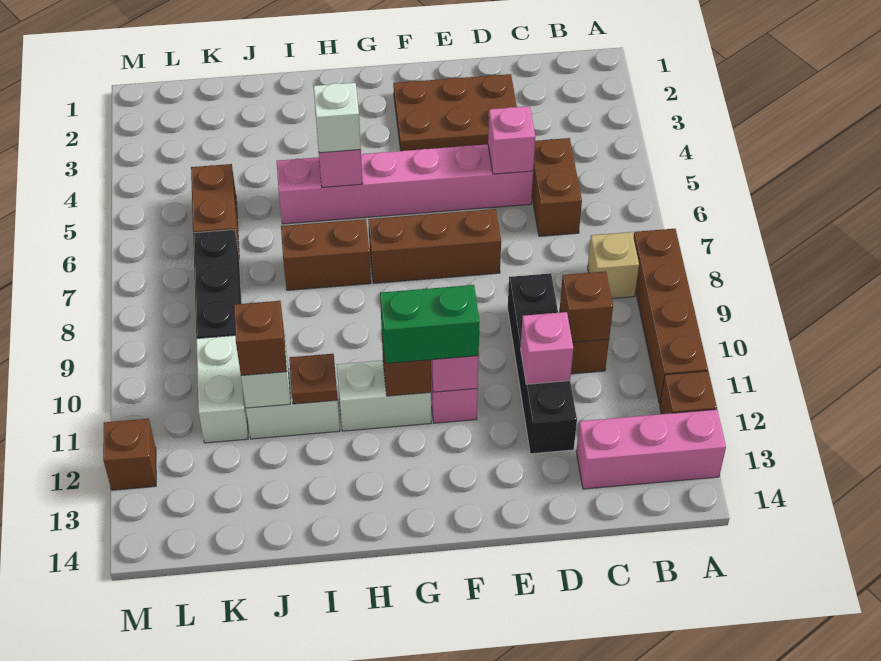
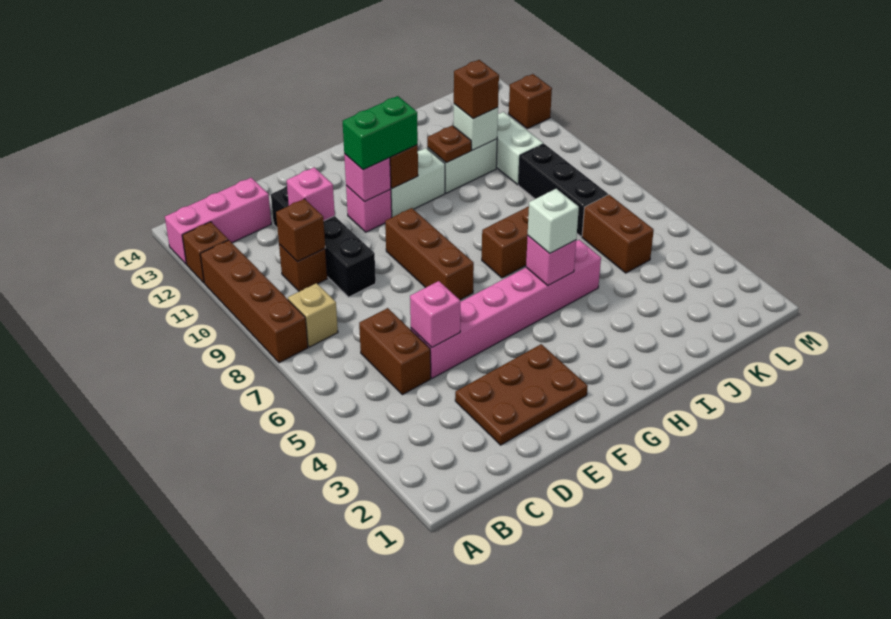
brown brick E7:G7 level 1 -> brown brick F7:F9 level 1

